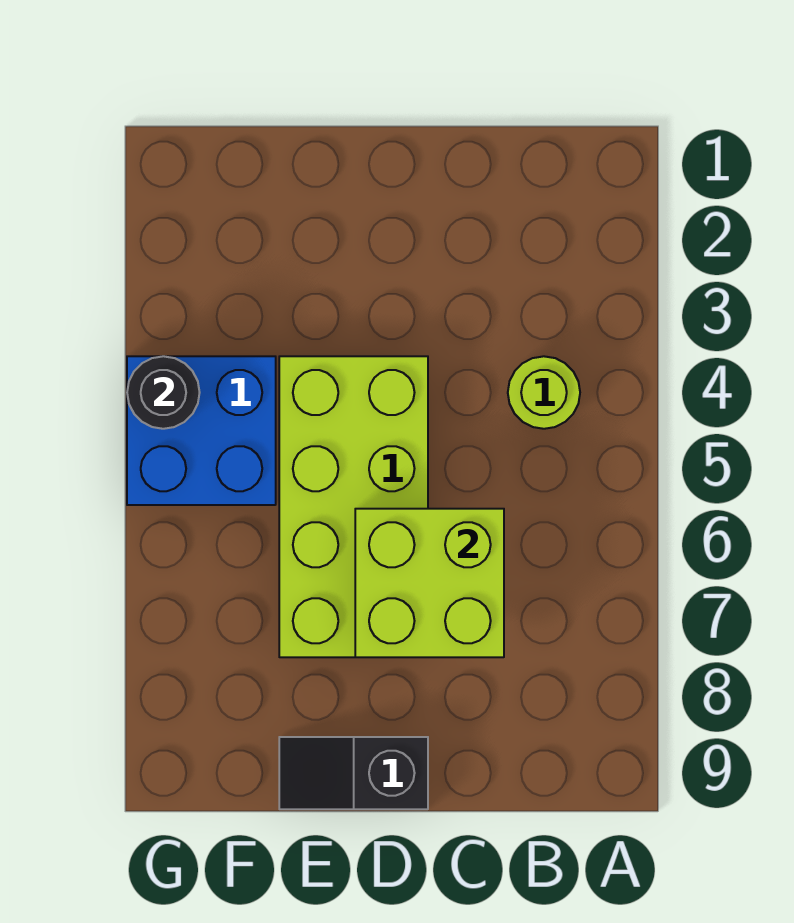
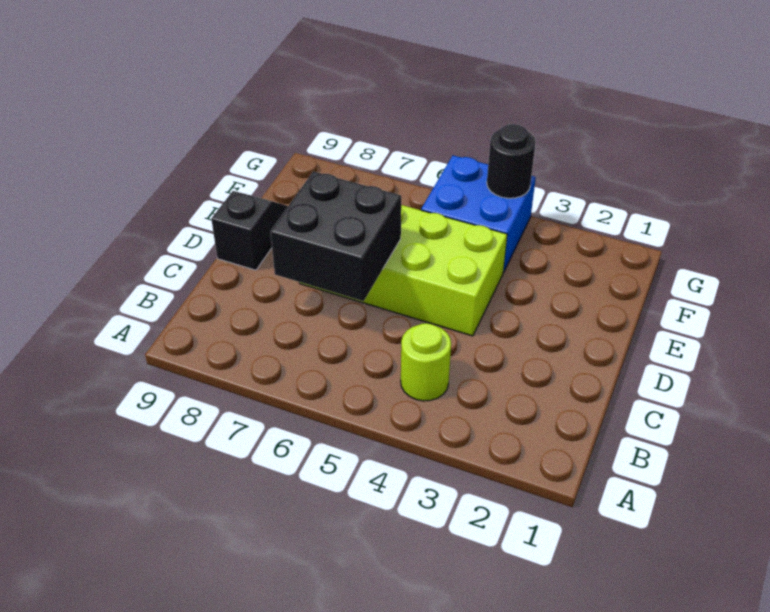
lime brick C6:D7 level 2 -> black brick C6:D7 level 2

